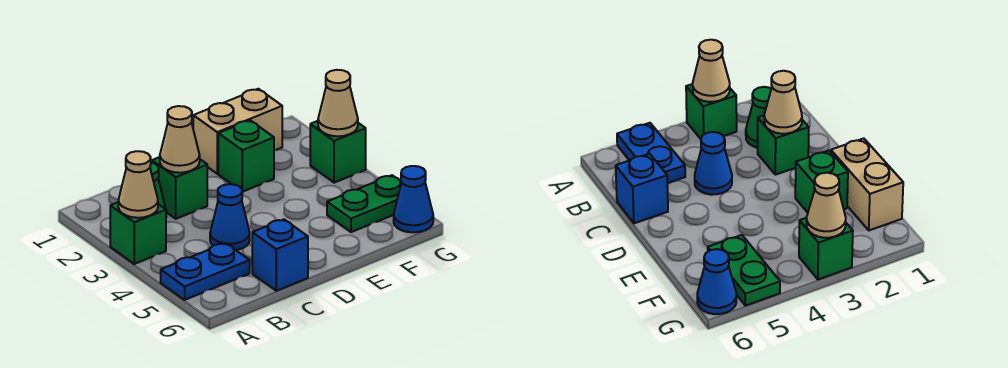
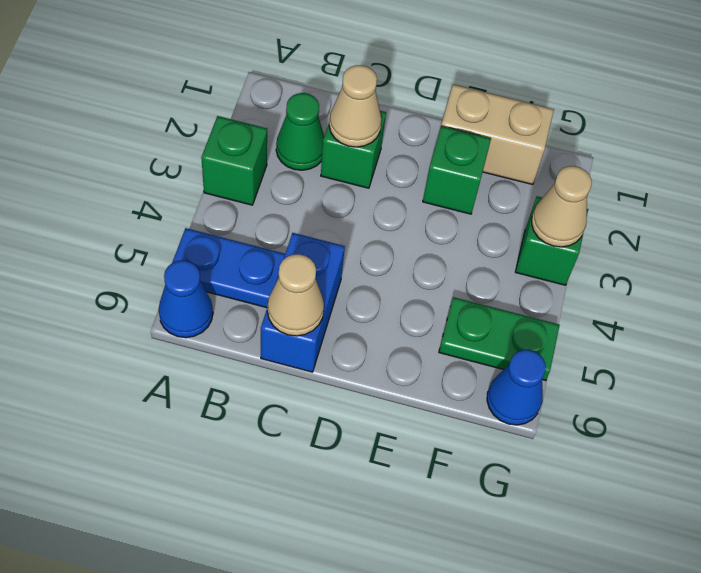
tan cone A3 level 2 -> tan cone C6 level 2
blue cone C4 level 1 -> blue cone A6 level 1
blue brick C6 level 1 -> blue brick C5:C6 level 1

